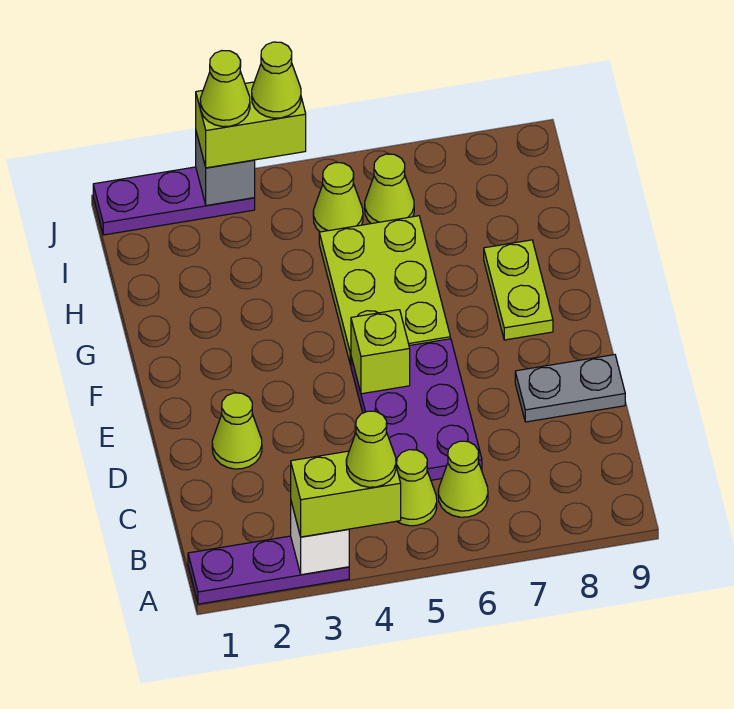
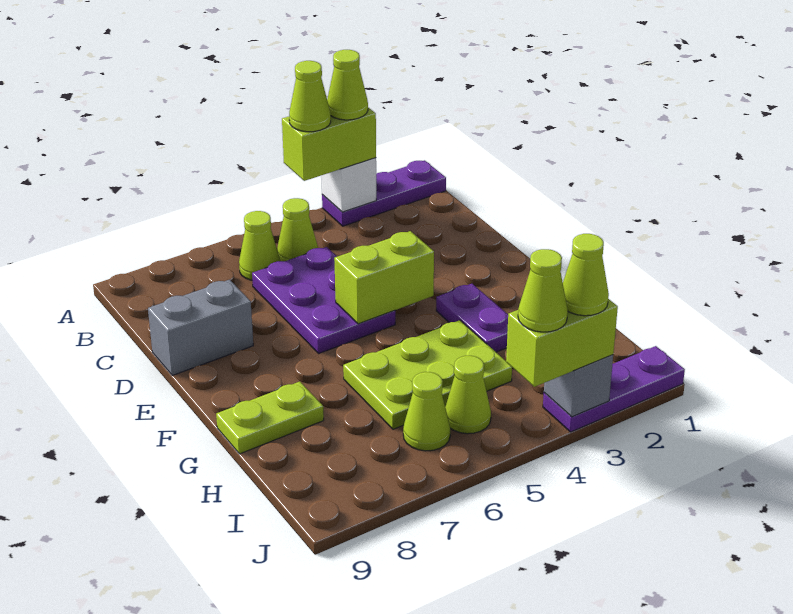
lime cone D2 level 1 -> lime cone A3 level 4
grey plate D8:D9 level 1 -> grey brick D8:D9 level 1
lime brick E5 level 2 -> lime brick E4:E5 level 2
none -> purple plate F3:G3 level 1
lime plate F5:H6 level 1 -> lime plate G4:H6 level 1
lime plate F8:G8 level 1 -> lime plate G8:G9 level 1

